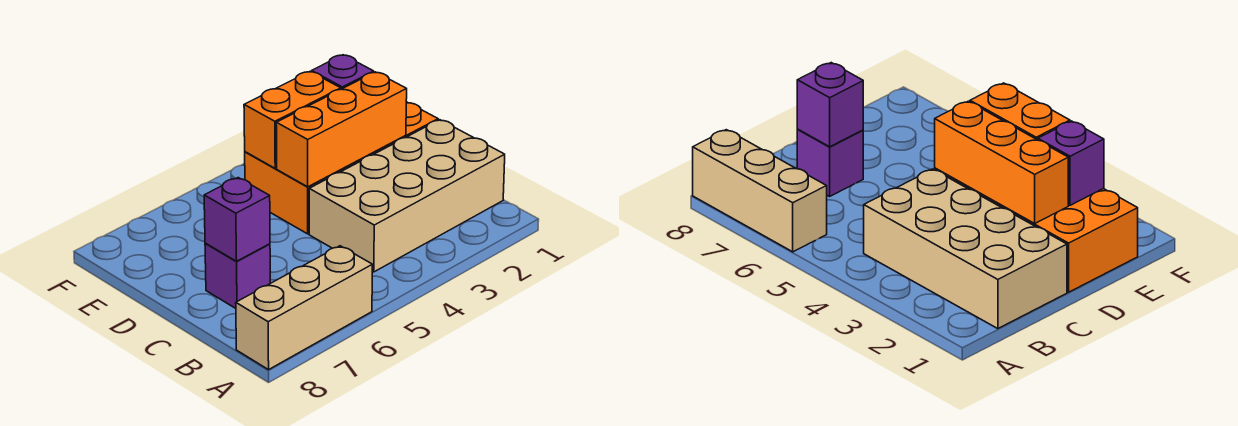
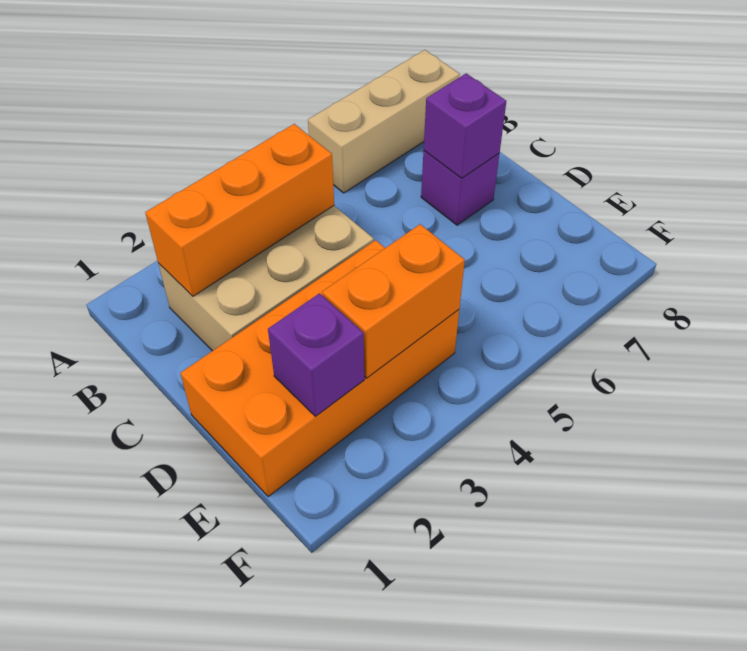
tan brick B1:C4 level 1 -> tan brick B2:C4 level 1
orange brick D2:D4 level 2 -> orange brick B2:B4 level 2

